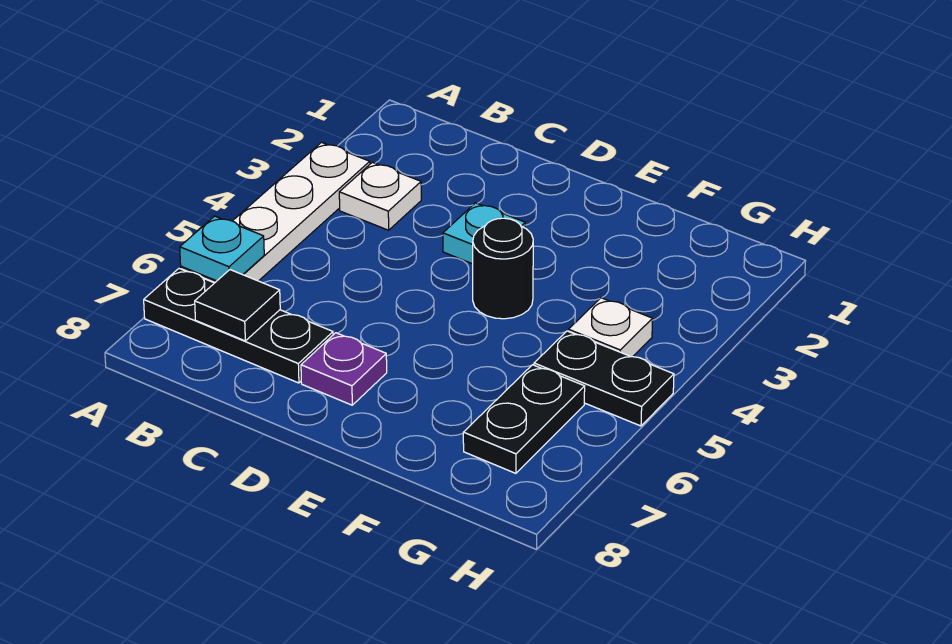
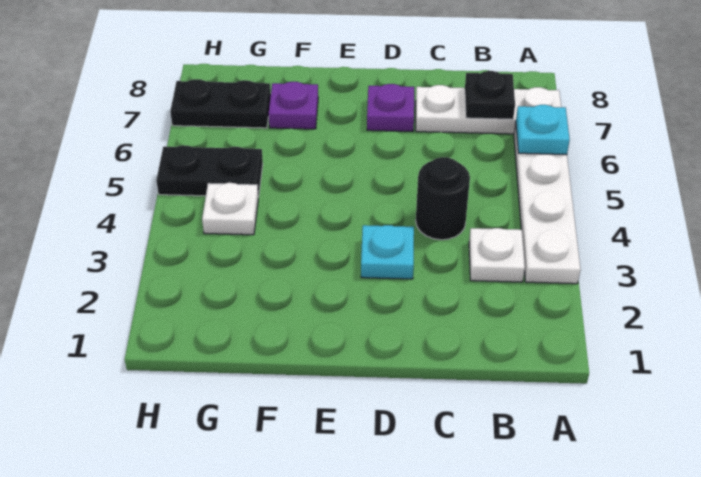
black plate A7:C7 level 1 -> white plate A7:C7 level 1
black tile B7 level 2 -> black plate B7 level 2
black round brick E4 level 1 -> black round brick C4 level 1
none -> purple plate F7 level 1
black plate G6:G7 level 1 -> black plate G7:H7 level 1

